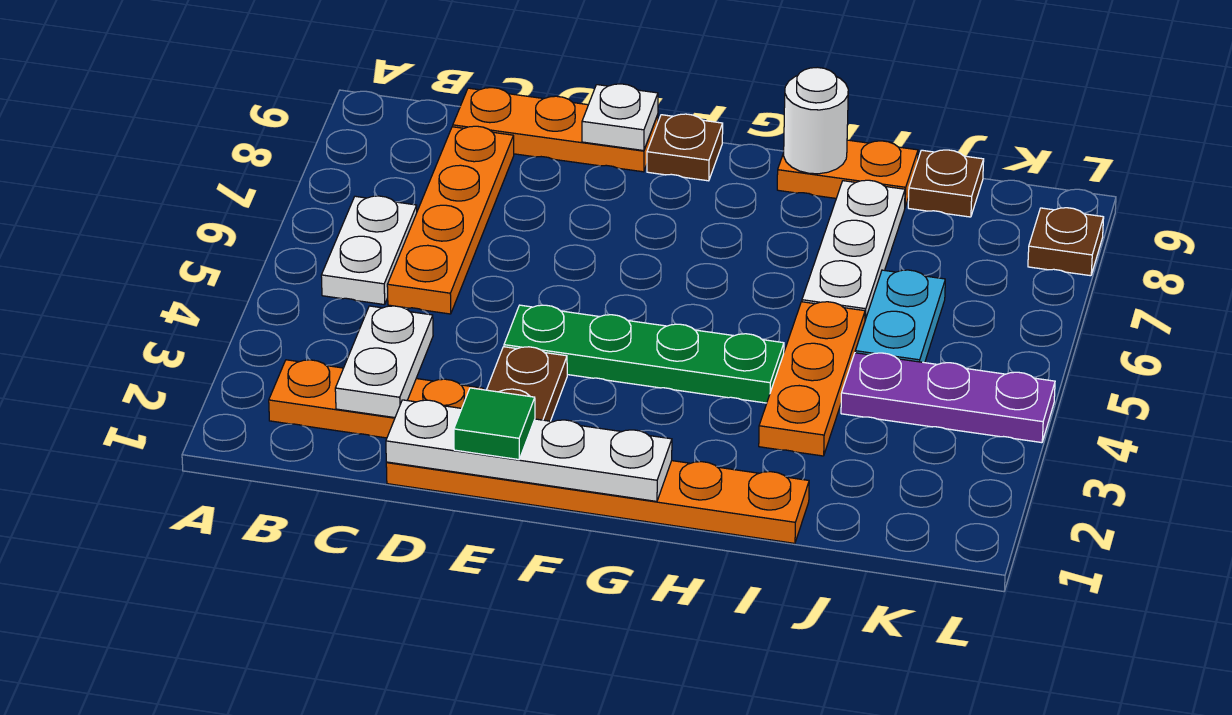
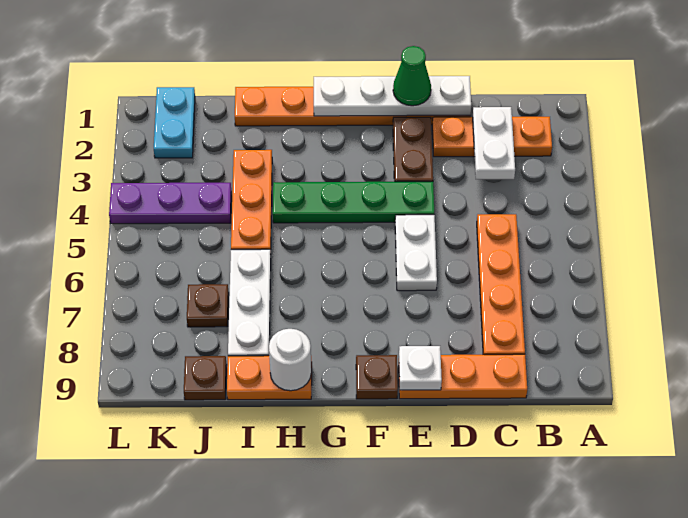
white plate B5:B6 level 1 -> white plate E5:E6 level 1
green tile E1 level 3 -> green cone E1 level 3
cyan plate J5:J6 level 1 -> cyan plate K1:K2 level 1
brown plate L8 level 1 -> brown plate J7 level 1

